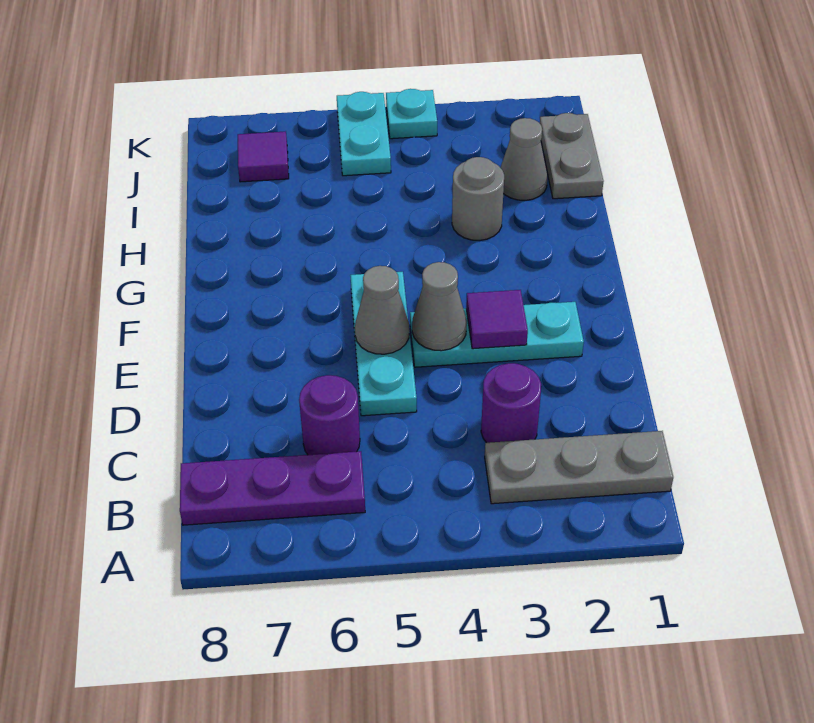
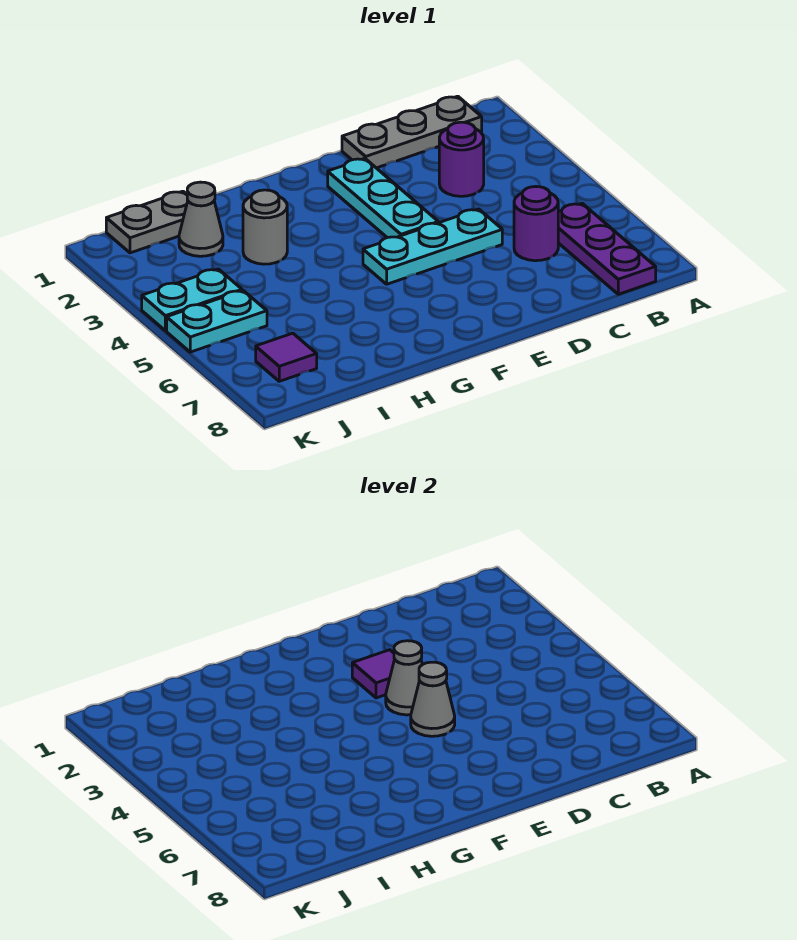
grey plate B1:B3 level 1 -> grey plate B1:D1 level 1
cyan plate K4 level 1 -> cyan plate J4:K4 level 1

